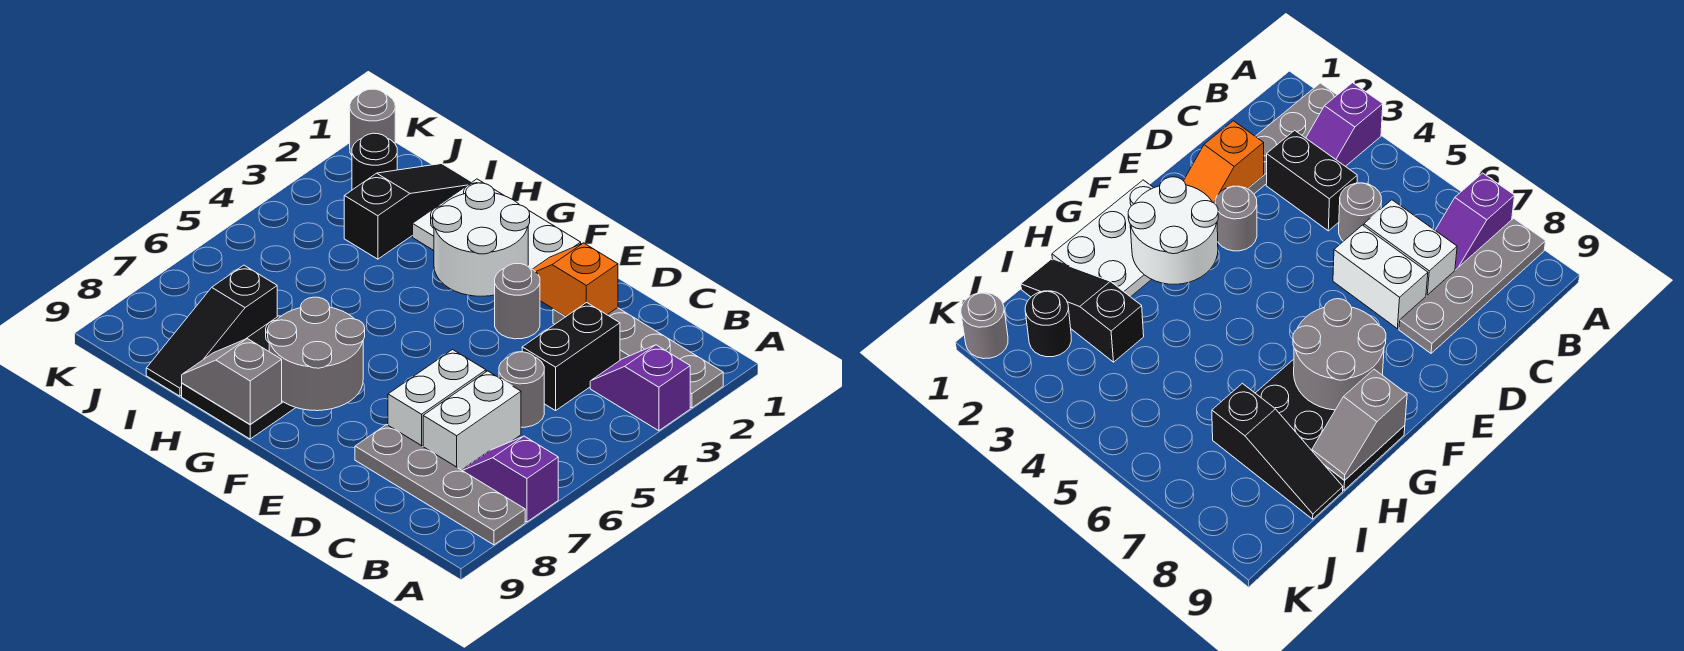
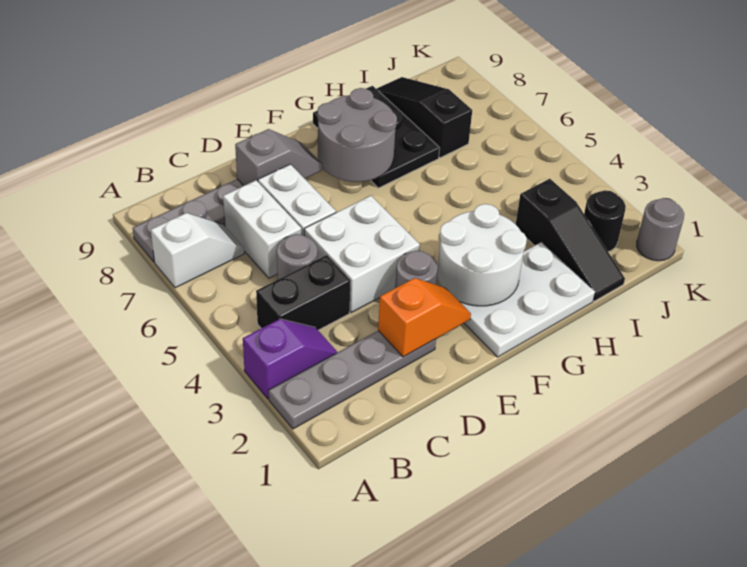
purple slope A7:B7 level 1 top A -> white slope A7:B7 level 1 top A
black brick C3:C4 level 1 -> black brick B4:C4 level 1
none -> white brick D4:E5 level 1
grey slope G9:H9 level 2 top G -> grey slope D8:E8 level 2 top D

